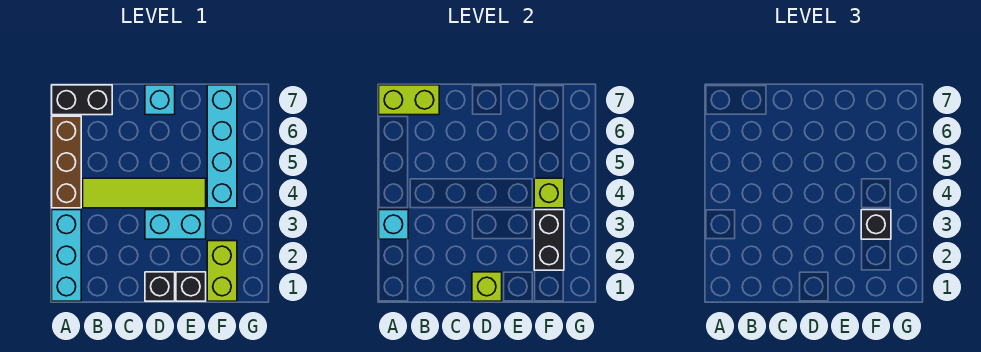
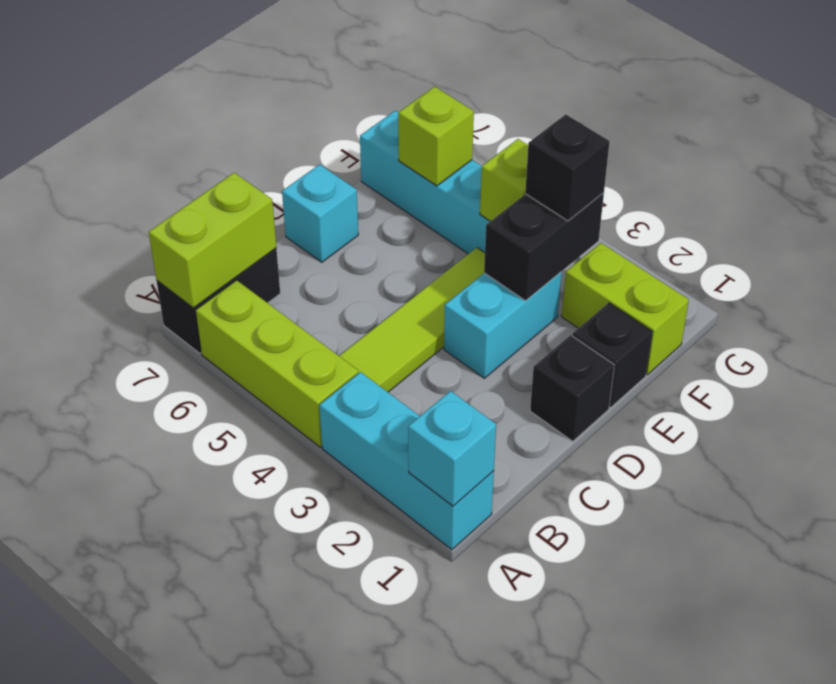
cyan brick A3 level 2 -> cyan brick A1 level 2
brown brick A4:A6 level 1 -> lime brick A4:A6 level 1
lime brick D1 level 2 -> lime brick F6 level 2
black brick F2:F3 level 2 -> black brick E3:F3 level 2

